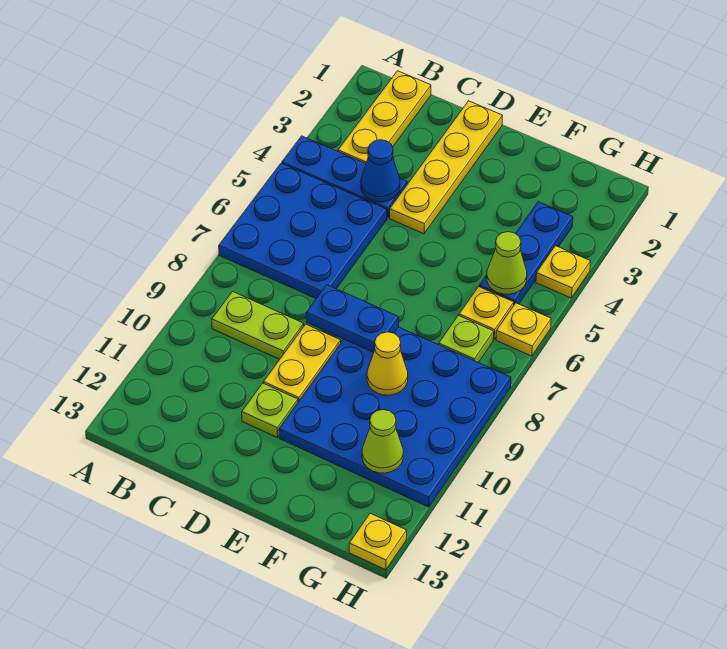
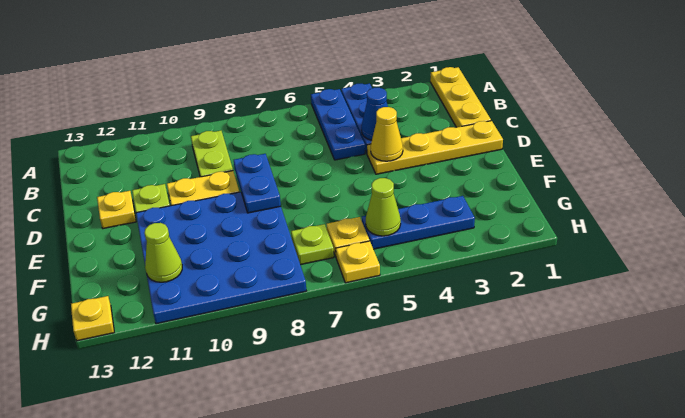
blue plate A5:C7 level 1 -> blue plate A5:C5 level 1
yellow plate B1:B3 level 1 -> yellow plate A1:C1 level 1
yellow cone F9 level 2 -> yellow cone D4 level 2
yellow plate H4 level 1 -> yellow plate D12 level 1

